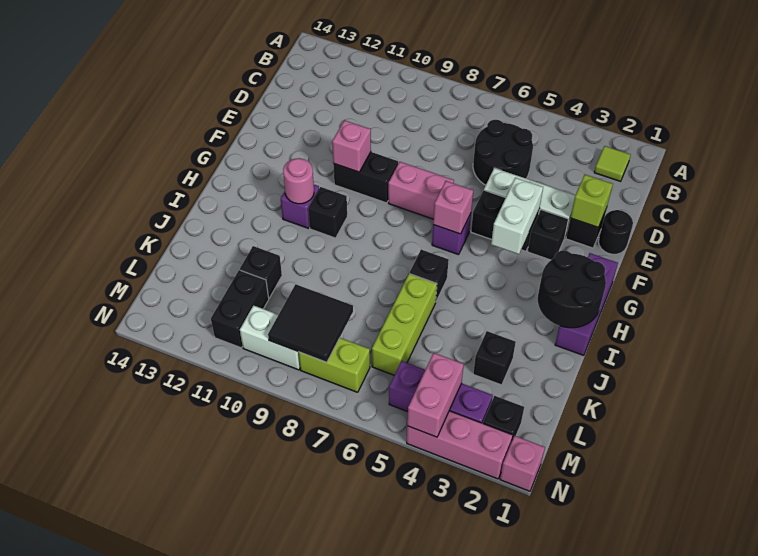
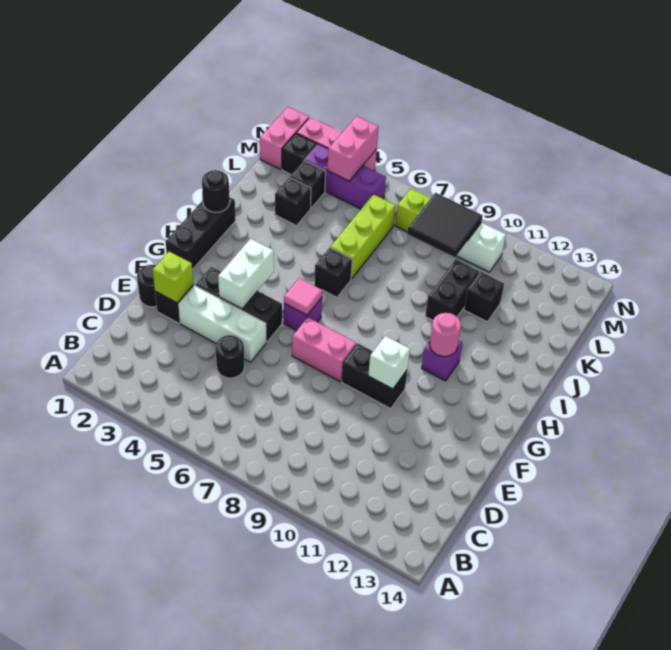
lime tile B2 level 1 -> none
black round brick C5:D6 level 1 -> black round brick D5 level 1
pink brick F10 level 2 -> white brick F10 level 2
purple brick G1:I1 level 1 -> black brick G1:I1 level 1
pink brick G6 level 2 -> pink tile G6 level 2
black round brick H1:I2 level 2 -> black round brick I1 level 2
black brick H10 level 1 -> black brick L3 level 1
black brick L11:M11 level 1 -> black brick J10:K10 level 1
pink brick N1 level 1 -> pink brick M1:N1 level 1

